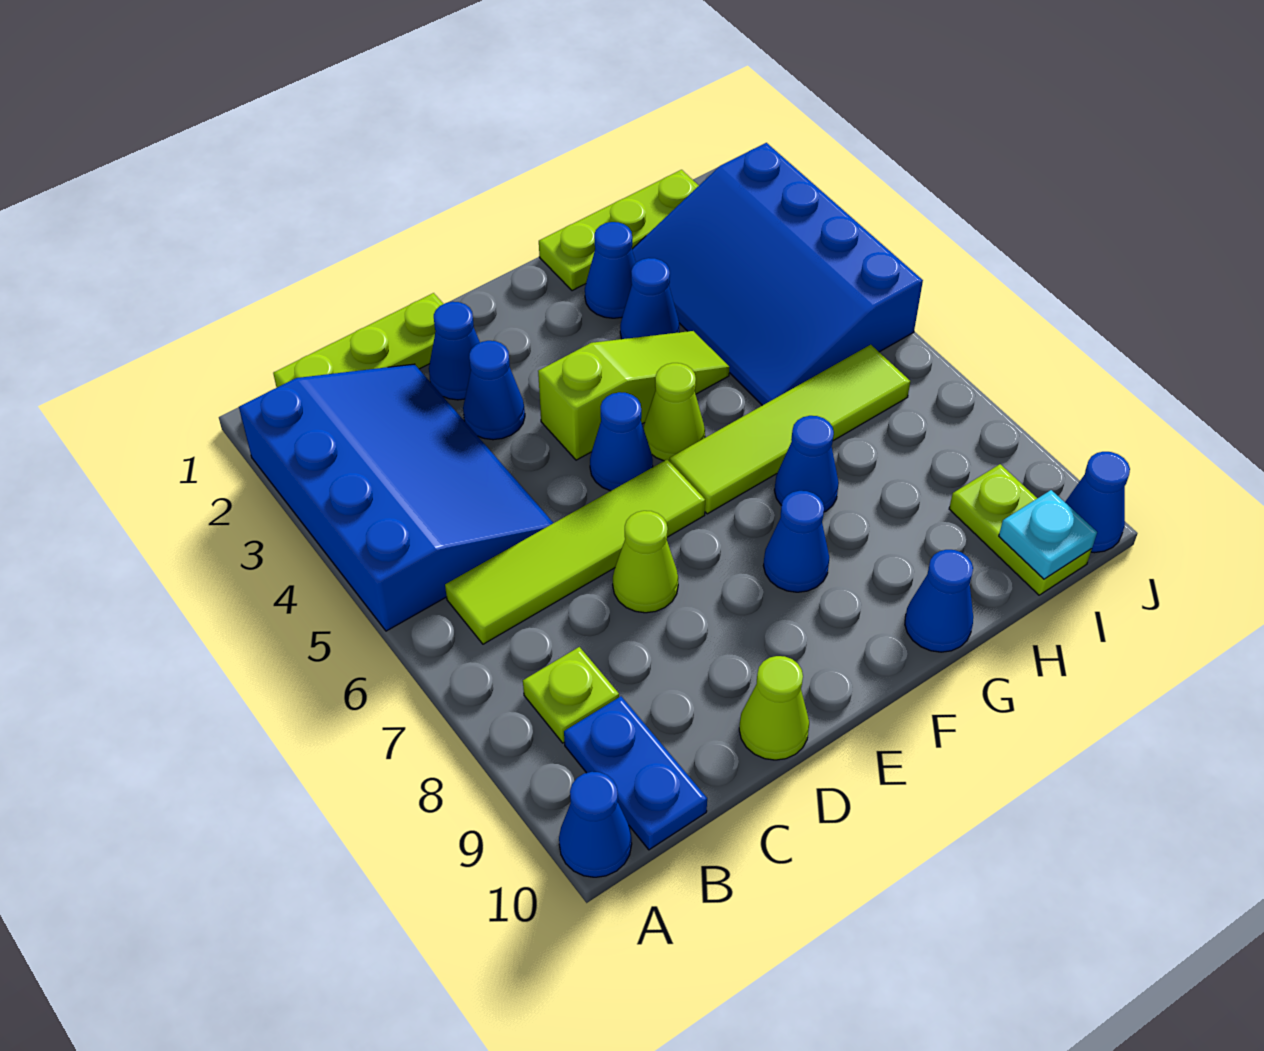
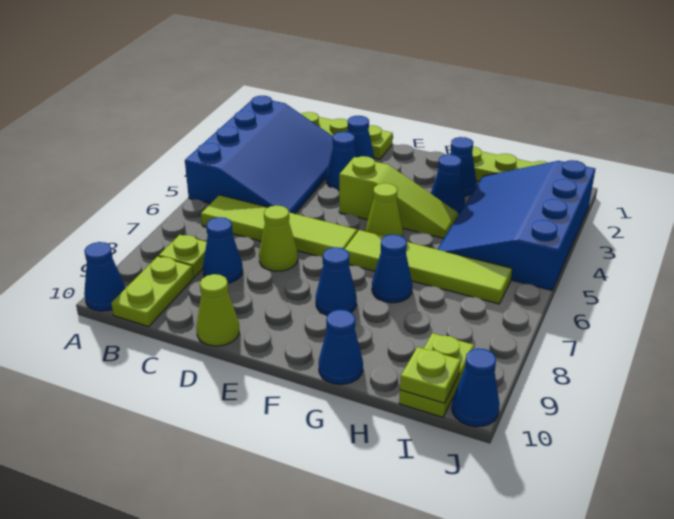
blue plate B9:B10 level 1 -> lime plate B9:B10 level 1
blue cone E5 level 1 -> blue cone C8 level 1
cyan plate I10 level 2 -> lime plate I10 level 2

